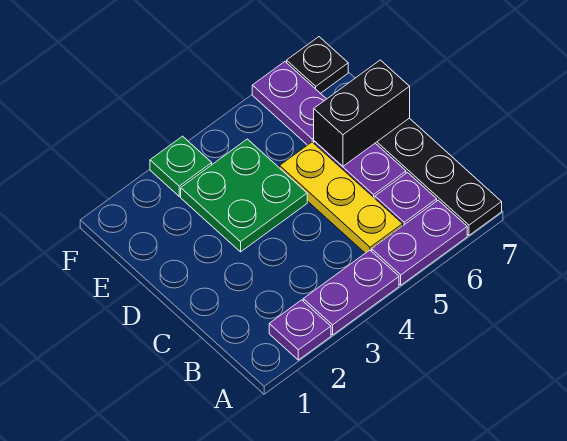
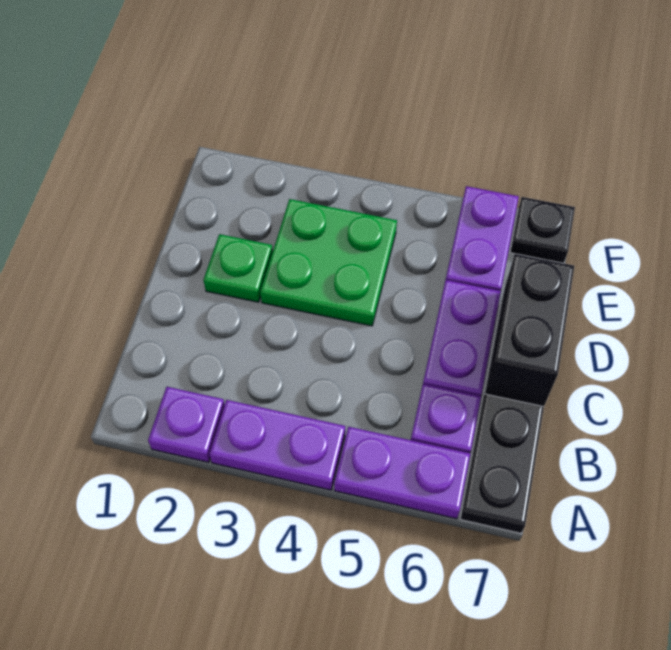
yellow plate B5:D5 level 1 -> none
black brick D6:D7 level 2 -> black brick C7:D7 level 2
green plate F3 level 1 -> green plate D2 level 1

